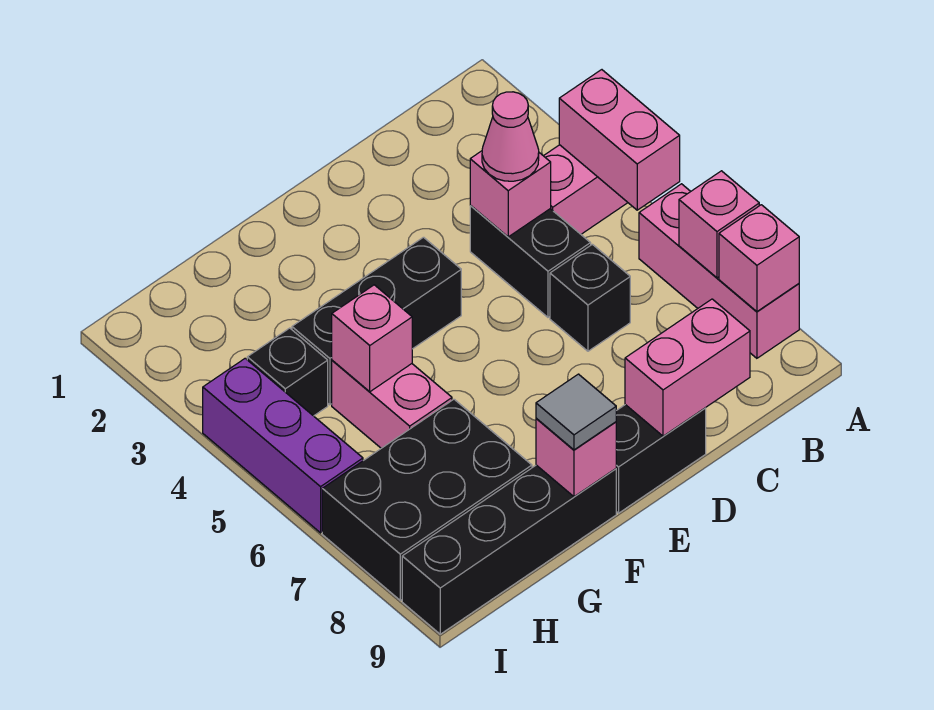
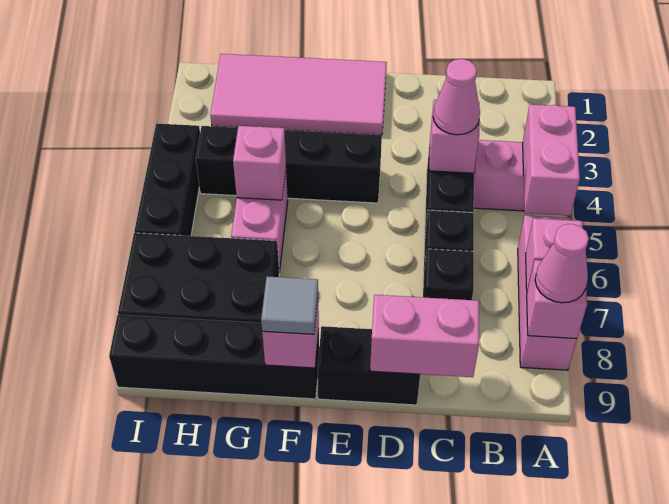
none -> pink cone A8 level 3
none -> black brick C7 level 1
none -> pink tile E1:H2 level 1
purple brick I4:I6 level 1 -> black brick I4:I6 level 1

